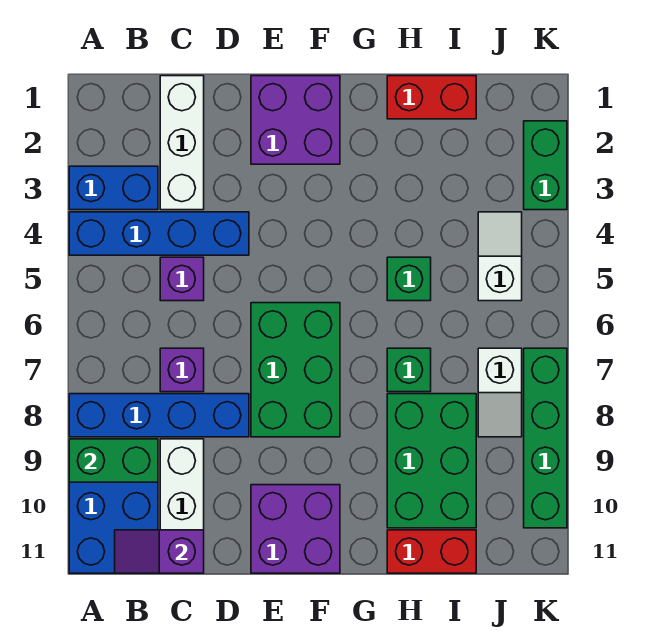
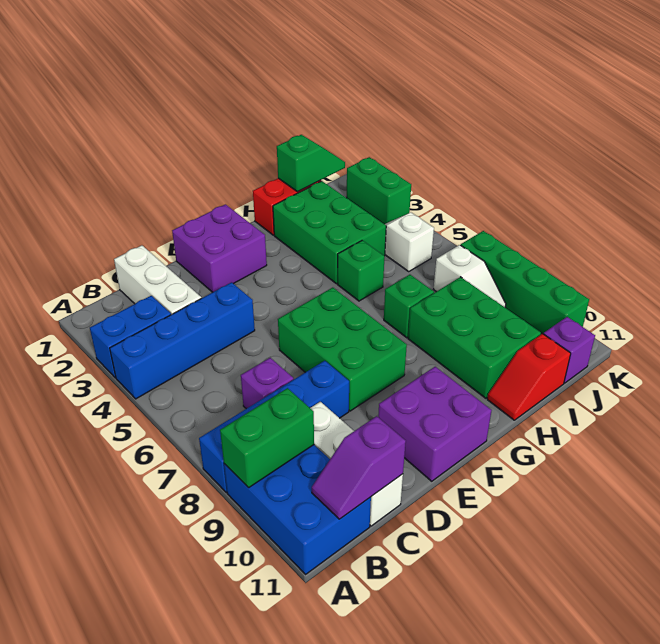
purple brick C5 level 1 -> purple brick J11 level 1
none -> green brick H2:I4 level 1
red brick H11:I11 level 1 -> red slope H11:I11 level 1 top I
none -> green slope I1:J1 level 2 top I

